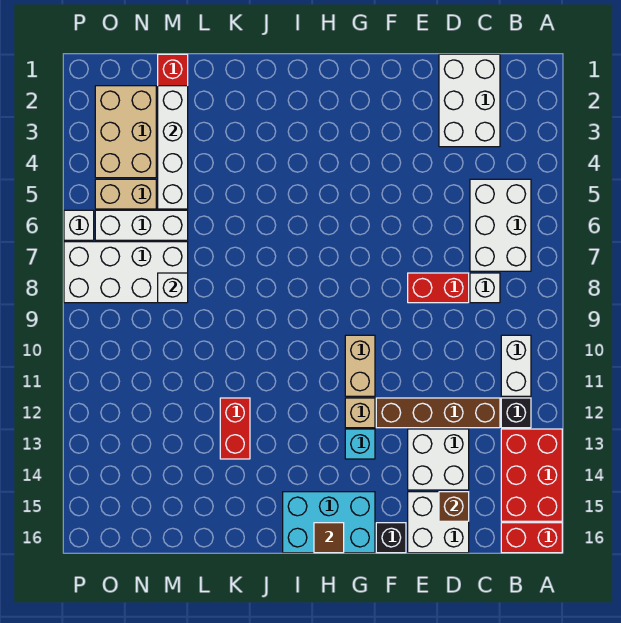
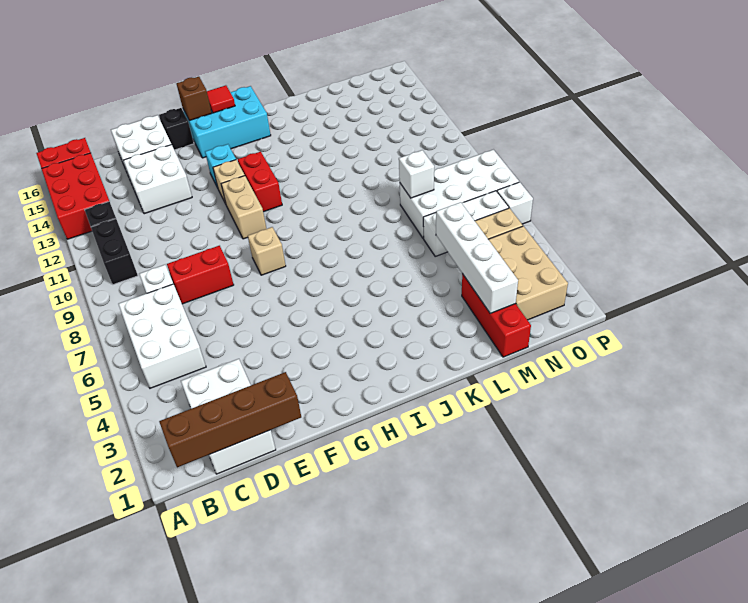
white brick B10:B11 level 1 -> black brick B10:B11 level 1
brown brick C12:F12 level 1 -> brown brick B1:E1 level 2
brown brick D15 level 2 -> brown brick G16 level 2
none -> tan brick G8 level 1
brown tile H16 level 2 -> red tile H16 level 2
red brick K12:K13 level 1 -> red brick H11:H12 level 1

